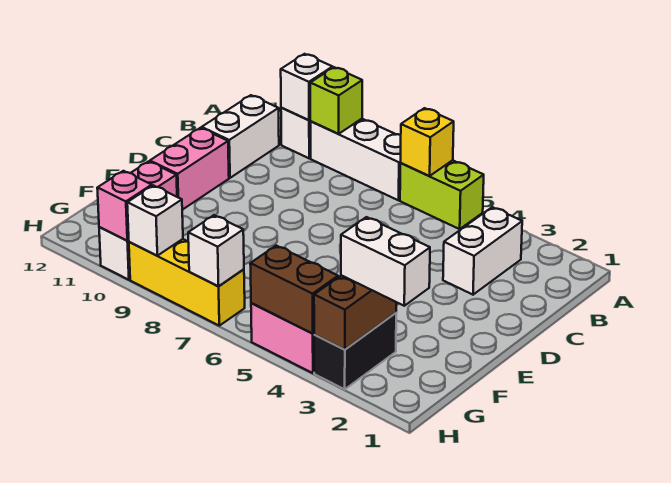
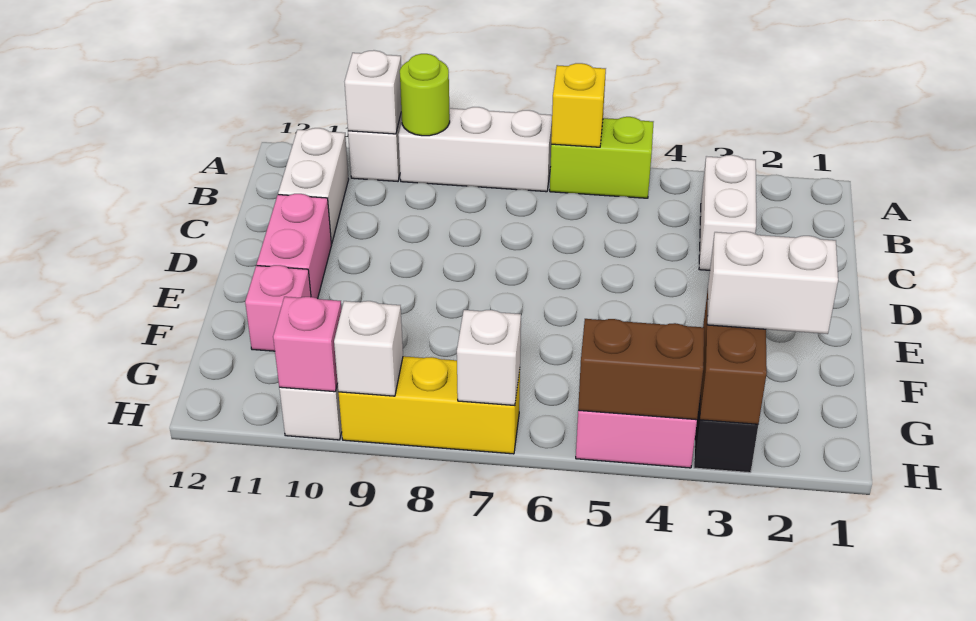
lime brick A9 level 2 -> lime round brick A9 level 2

